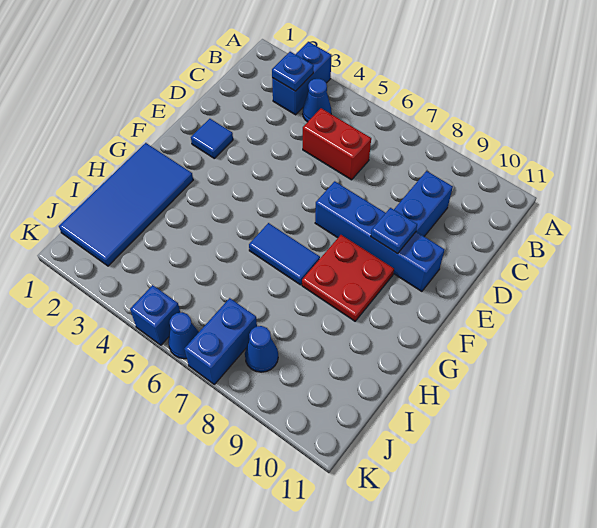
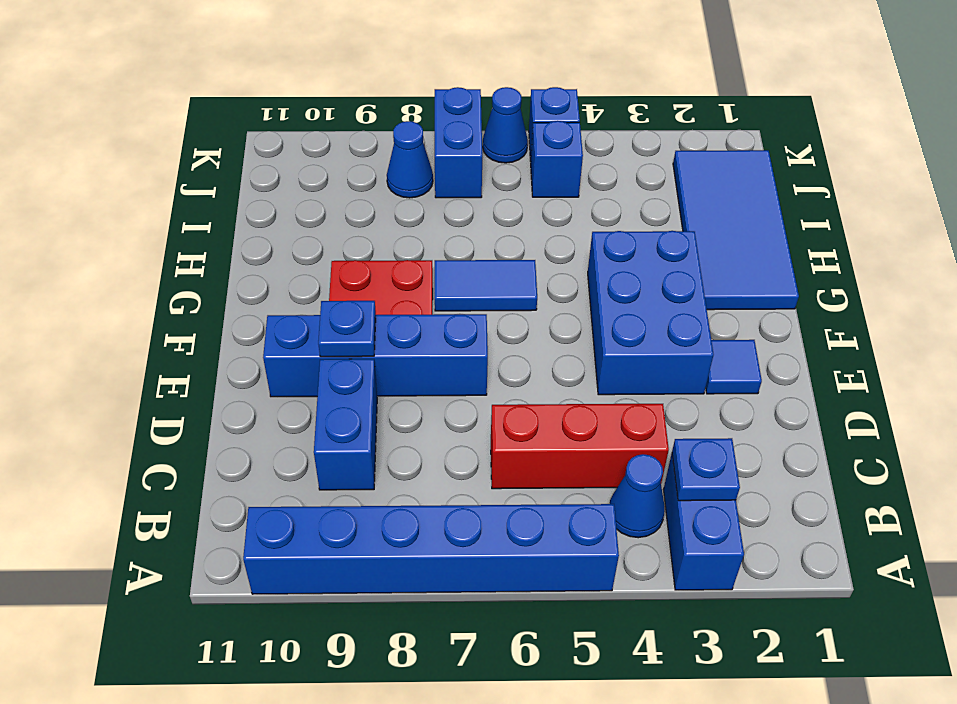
none -> blue brick A5:A10 level 1
red brick C5:C6 level 1 -> red brick C4:C6 level 1
none -> blue brick E3:G4 level 1
none -> blue brick J5 level 1

